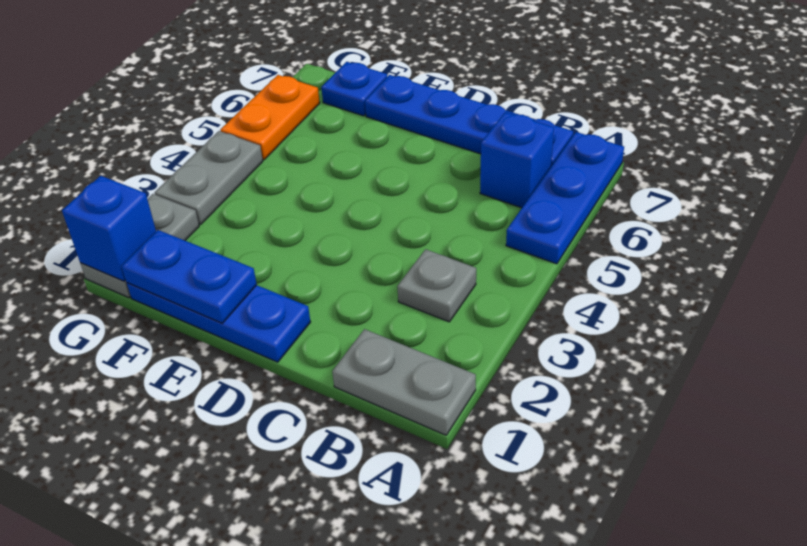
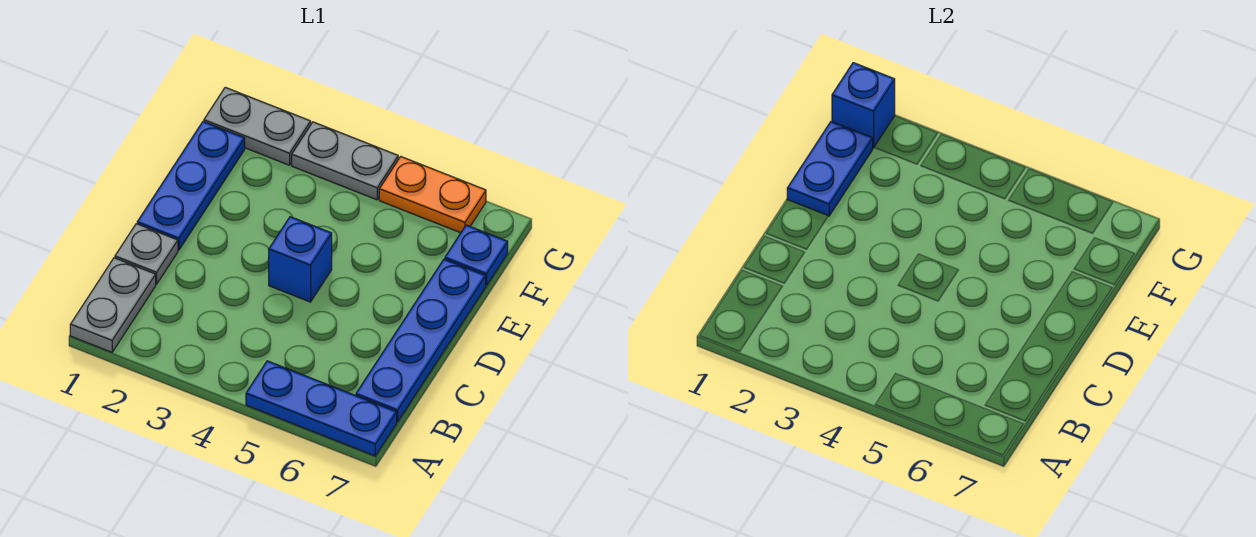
grey plate B3 level 1 -> grey plate C1 level 1
blue brick B6 level 1 -> blue brick D4 level 1

